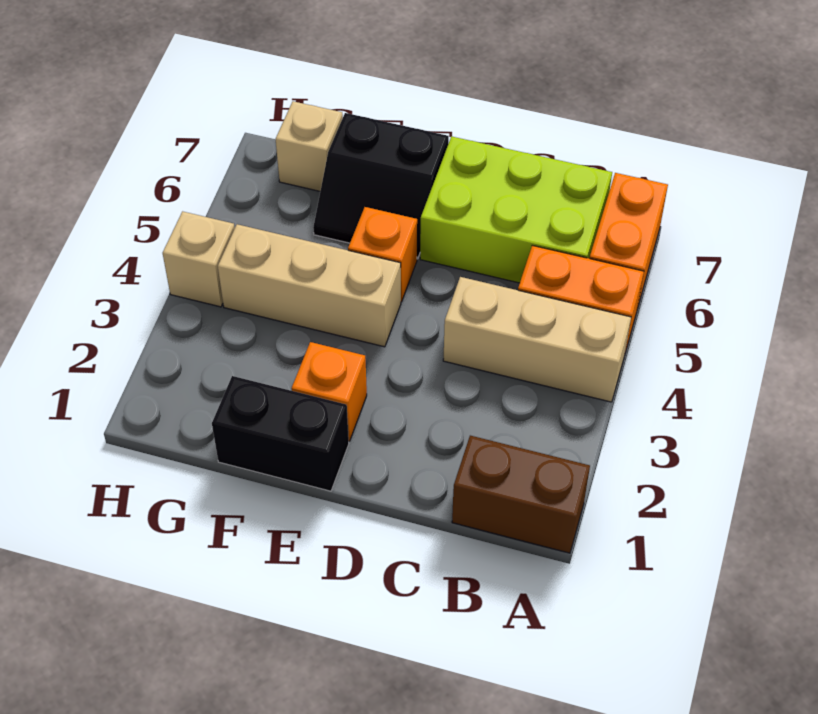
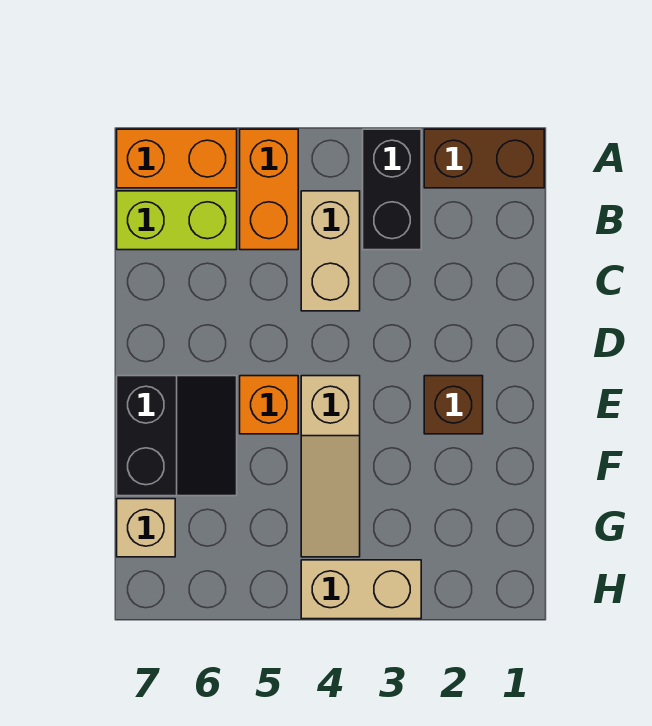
brown brick A1:B1 level 1 -> brown brick A1:A2 level 1
tan brick A4:C4 level 1 -> tan brick B4:C4 level 1
lime brick B6:D7 level 1 -> lime brick B6:B7 level 1
black brick E1:F1 level 1 -> black brick A3:B3 level 1
orange brick E2 level 1 -> brown brick E2 level 1
tan brick E4:G4 level 1 -> tan slope E4:G4 level 1 top E
tan brick H4 level 1 -> tan brick H3:H4 level 1

